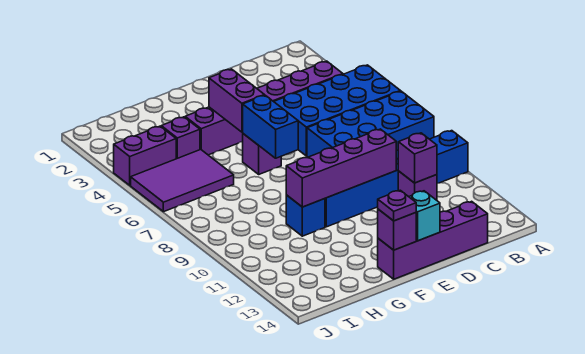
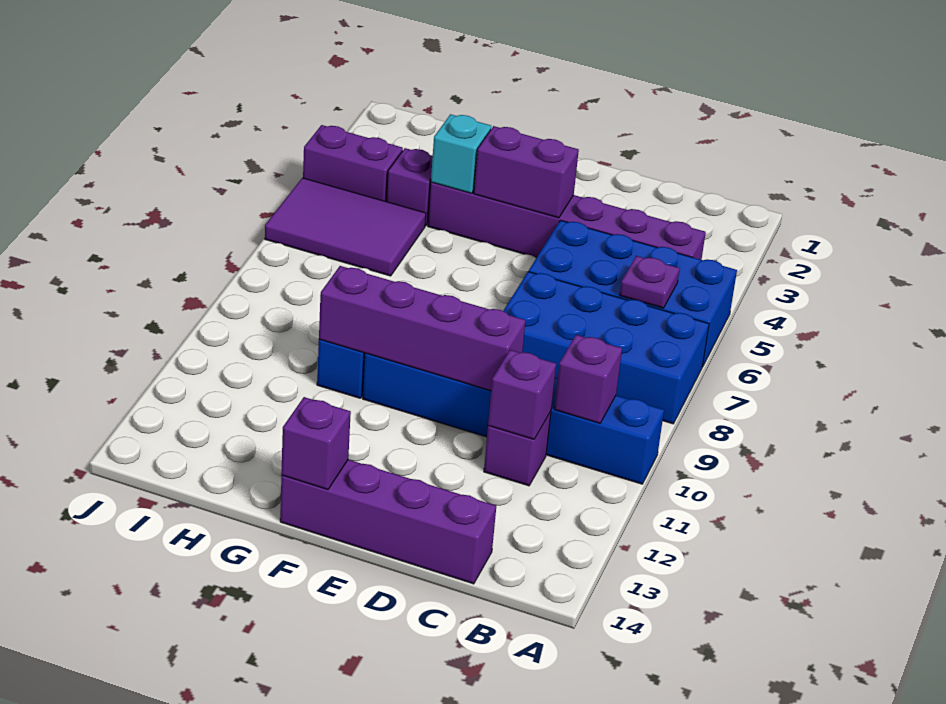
cyan brick E14 level 2 -> cyan brick G4 level 2
purple brick F4:F5 level 2 -> purple brick E4:F4 level 2
purple brick F6 level 1 -> purple brick B10 level 2
blue brick F6:F7 level 2 -> none
purple plate F14 level 3 -> purple plate B6 level 2

